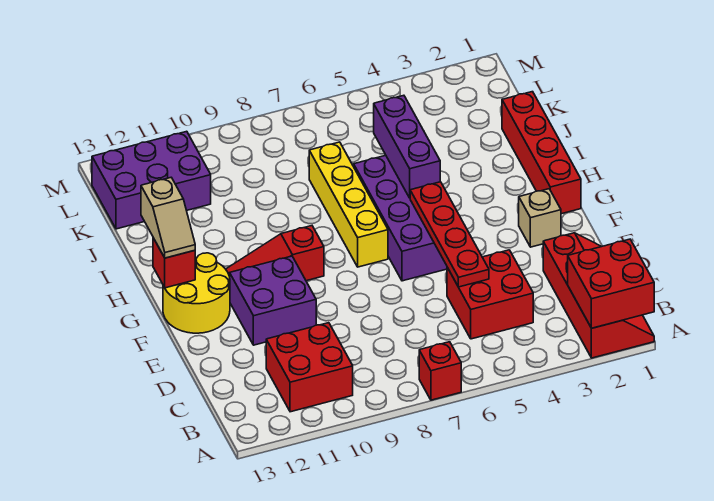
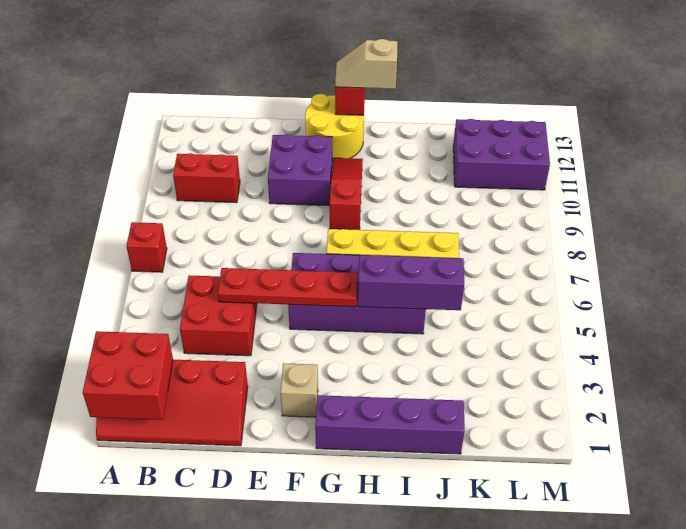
red brick B10:C11 level 1 -> red brick B10:C10 level 1
red brick G1:J1 level 1 -> purple brick G1:J1 level 1
purple brick K11:L13 level 1 -> purple brick K11:M12 level 1

